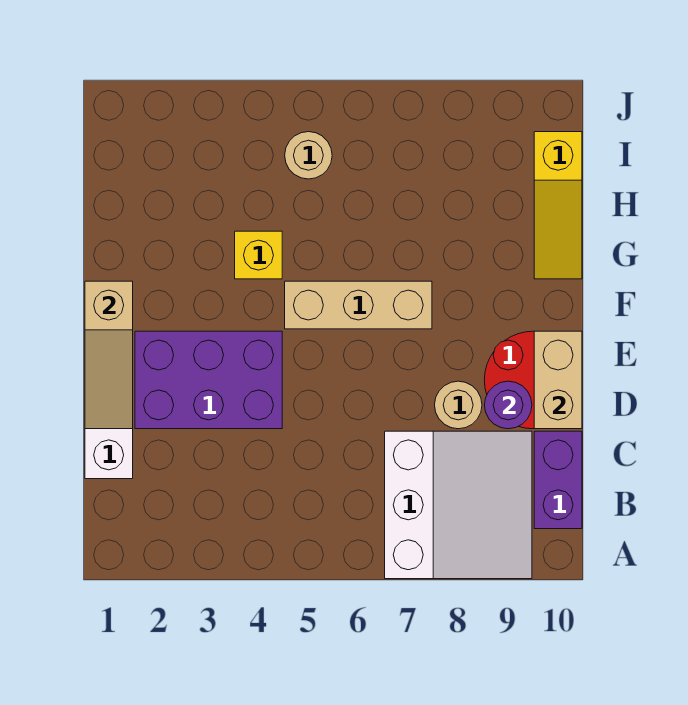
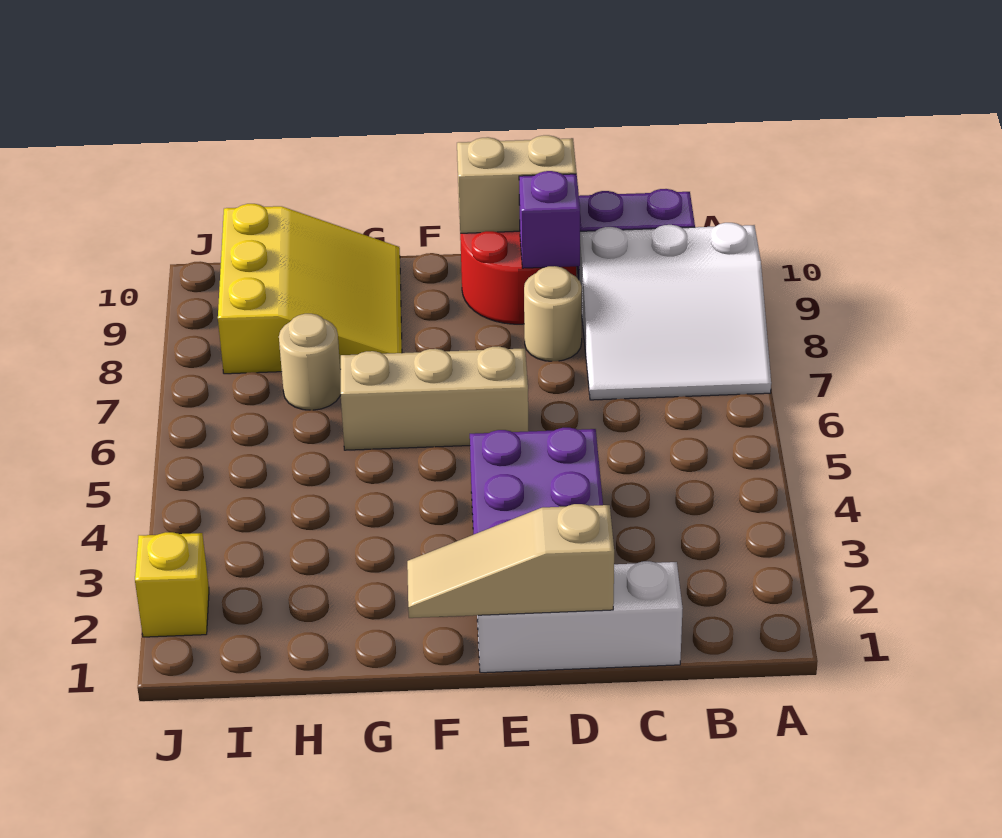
white slope A7:C9 level 1 top 7 -> white slope A7:C9 level 1 top 9
tan slope D1:F1 level 2 top F -> tan slope D1:F1 level 2 top D
purple round brick D9 level 2 -> purple brick D9 level 2
tan brick F5:F7 level 1 -> tan brick E6:G6 level 1
yellow brick G4 level 1 -> yellow brick J2 level 1
yellow slope G10:I10 level 1 top I -> yellow slope G8:I10 level 1 top I
tan round brick I5 level 1 -> tan round brick H7 level 1

